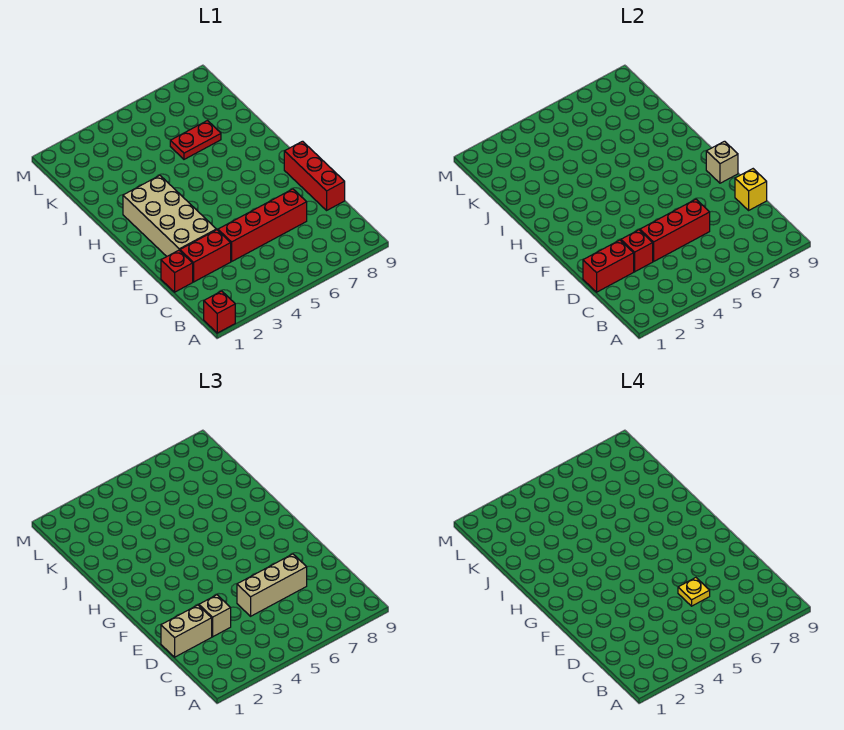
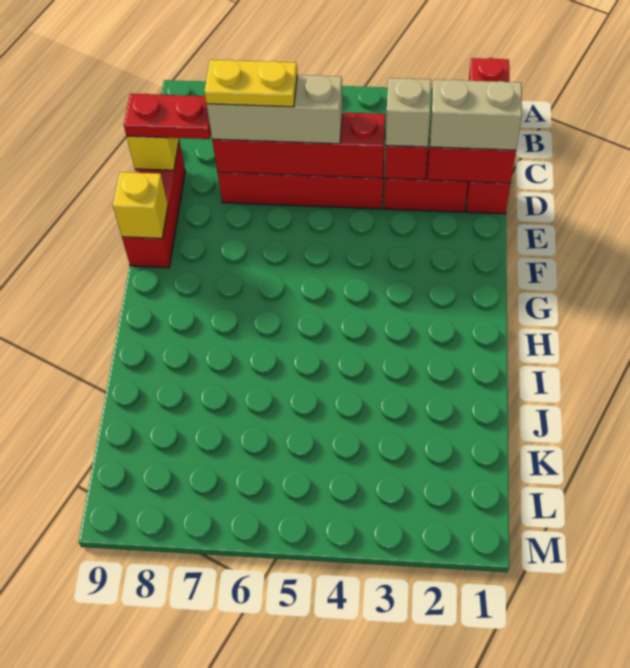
red brick D4:D6 level 2 -> red brick D4:D7 level 2
yellow plate D6 level 4 -> yellow plate D6:D7 level 4
tan brick E2:H3 level 1 -> none
tan brick F9 level 2 -> yellow brick F9 level 2
red plate J6:J7 level 1 -> red plate D8:D9 level 3

